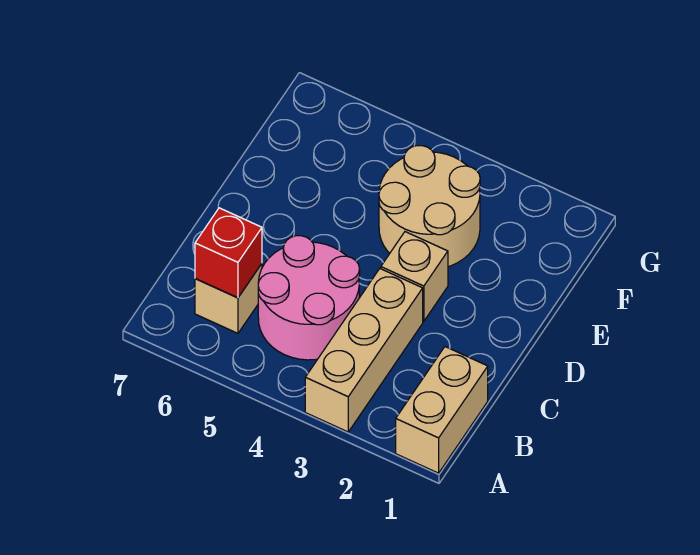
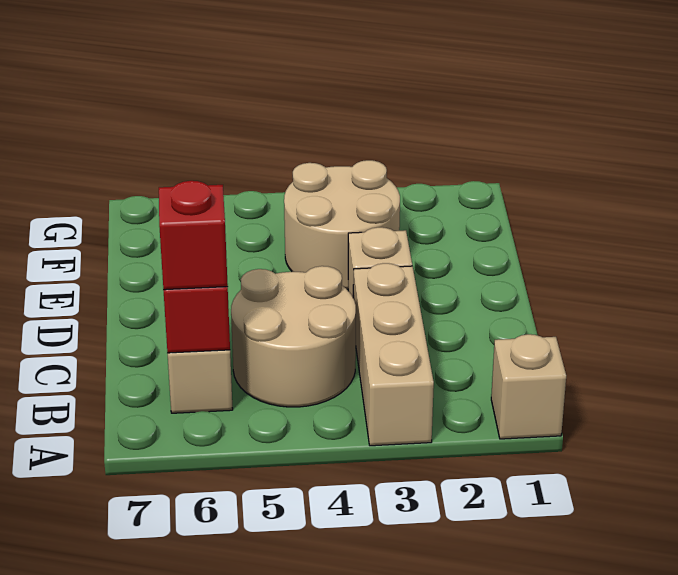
tan brick A1:B1 level 1 -> tan brick A1 level 1
pink round brick B4:C5 level 1 -> tan round brick B4:C5 level 1
none -> red brick B6 level 3

